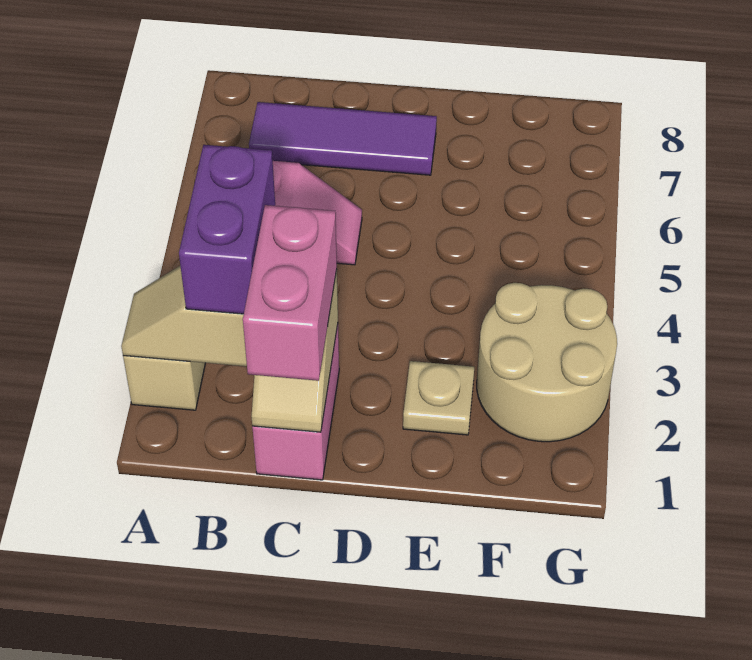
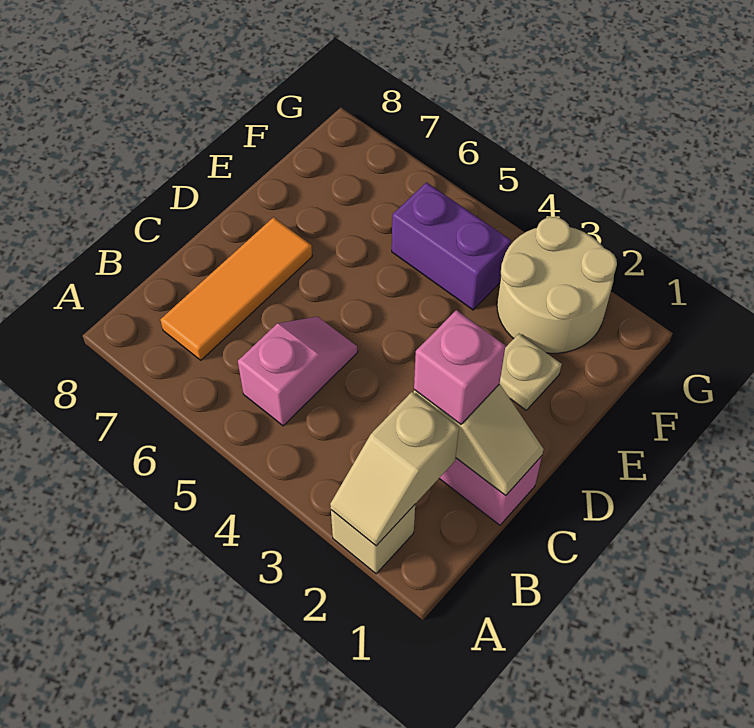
purple brick B2:B3 level 3 -> purple brick F4:F5 level 1
purple tile B7:D7 level 1 -> orange tile B7:D7 level 1
pink brick C1:C2 level 3 -> pink brick C2 level 3

